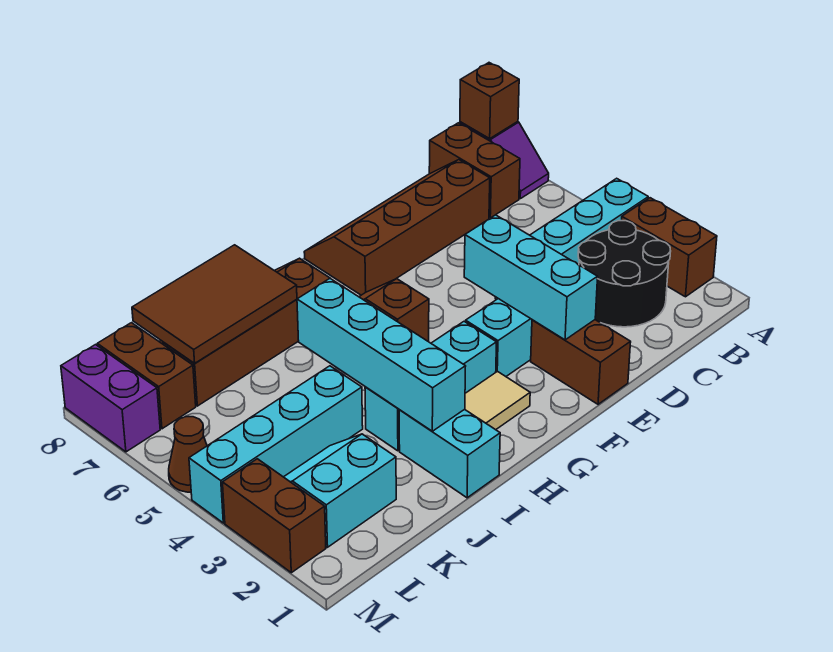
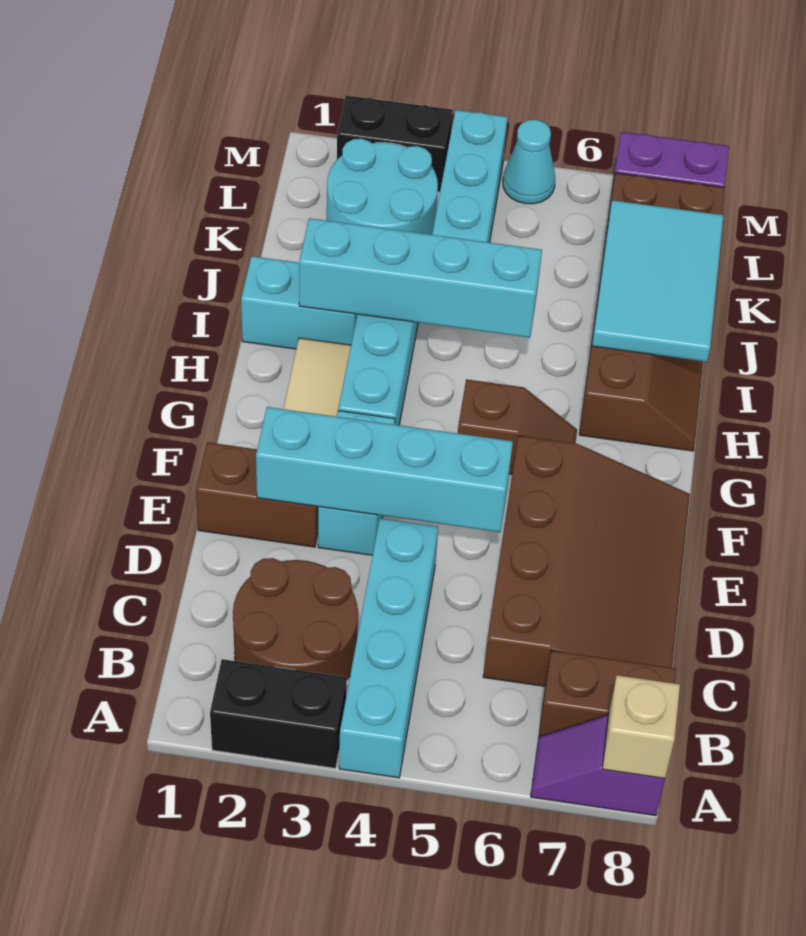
brown brick A2:A3 level 1 -> black brick A2:A3 level 1
brown brick A8 level 2 -> tan brick A8 level 2
black round brick B2:C3 level 1 -> brown round brick B2:C3 level 1
brown slope C7:F8 level 1 top 7 -> brown slope C6:F8 level 1 top 6
cyan brick E2:E4 level 2 -> cyan brick E2:E5 level 2
brown tile I7:K8 level 2 -> cyan tile I7:K8 level 2
cyan slope K2:L3 level 1 top 2 -> cyan round brick K2:L3 level 1
brown brick M2:M3 level 1 -> black brick M2:M3 level 1
brown cone M5 level 1 -> cyan cone M5 level 1

